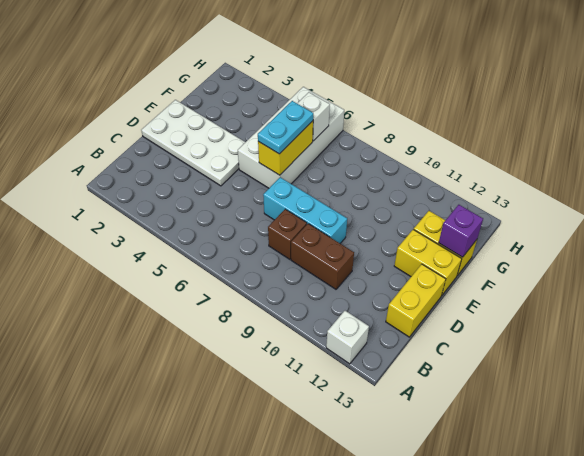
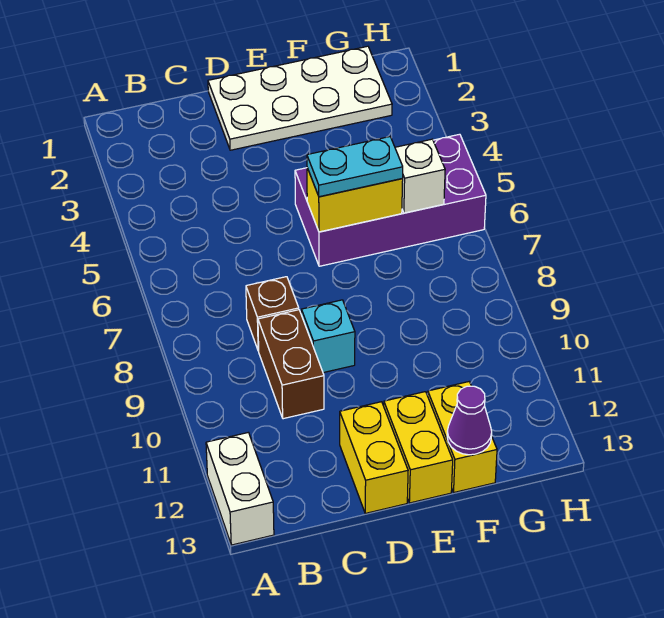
white brick A12 level 1 -> white brick A12:A13 level 1
yellow brick C13:D13 level 1 -> yellow brick D12:D13 level 1
white plate D1:E4 level 1 -> white plate D1:G2 level 1
cyan brick D7:D9 level 1 -> cyan brick D9 level 1
white brick E5:H6 level 1 -> purple brick E5:H6 level 1
purple brick F13 level 2 -> purple cone F13 level 2

